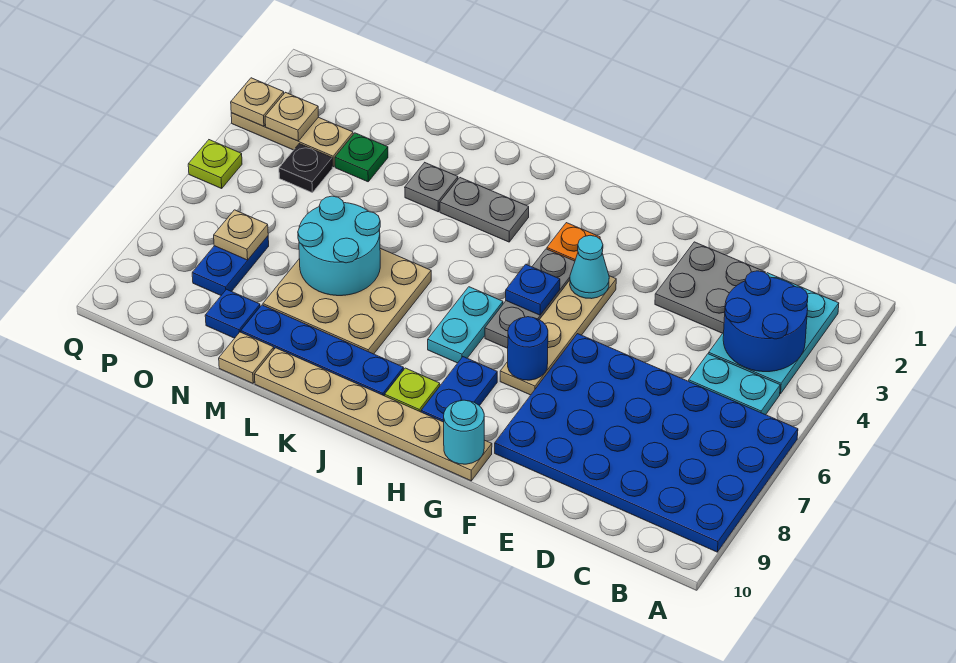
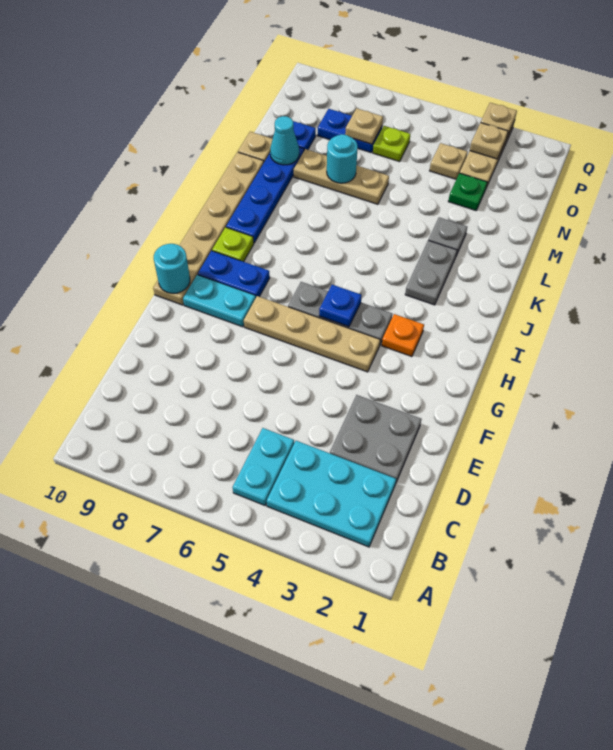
blue plate A6:F9 level 1 -> none
blue round brick B3:C4 level 2 -> none
cyan cone G4 level 2 -> cyan cone M9 level 2
blue round brick G7 level 2 -> none
cyan plate I6:I7 level 1 -> cyan plate G8:G9 level 1
tan plate K6:M8 level 1 -> tan plate M6:M8 level 1
cyan round brick L6:M7 level 2 -> cyan round brick M7 level 2
black plate O4 level 1 -> tan plate O4 level 1
lime plate Q5 level 1 -> lime plate O6 level 1

